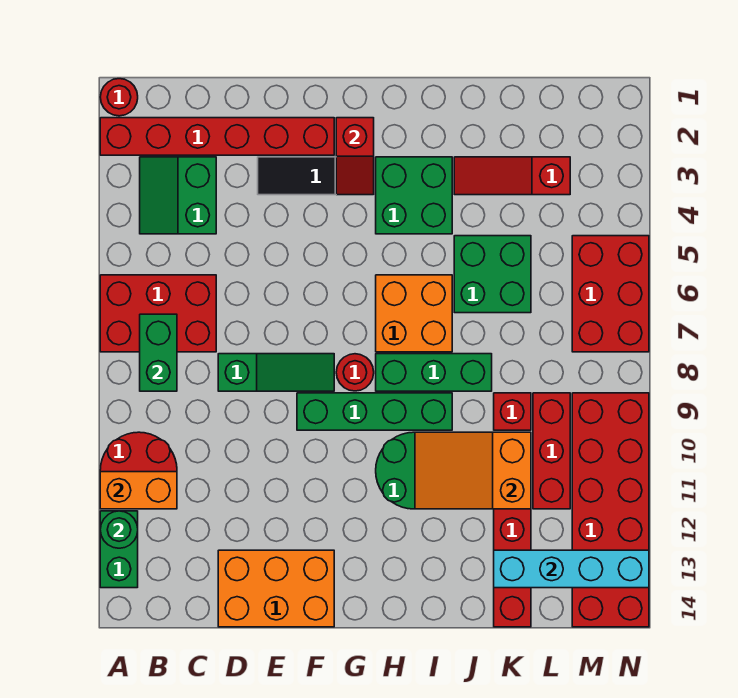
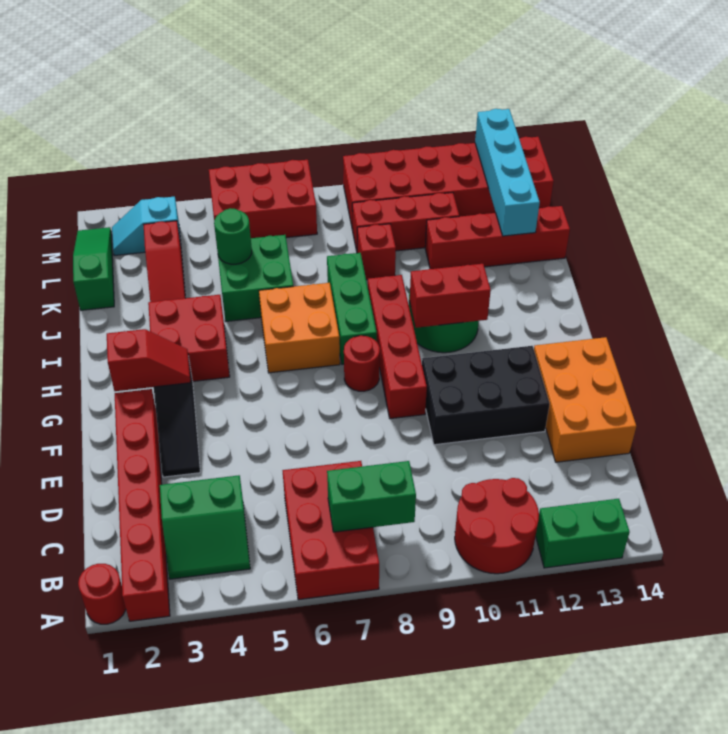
orange brick A11:B11 level 2 -> none
green round brick A12 level 2 -> green round brick K5 level 2
green slope D8:F8 level 1 top D -> green slope K1:M1 level 1 top K
none -> black brick E10:F12 level 1
green brick F9:I9 level 1 -> red brick F9:I9 level 1
green brick H3:I4 level 1 -> red brick H3:I4 level 1
none -> red brick H10:H11 level 2
orange slope I10:K11 level 2 top K -> none
none -> cyan slope M2:M3 level 1 top 3

